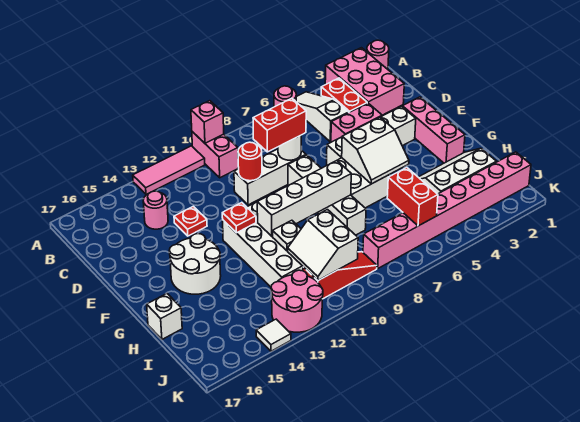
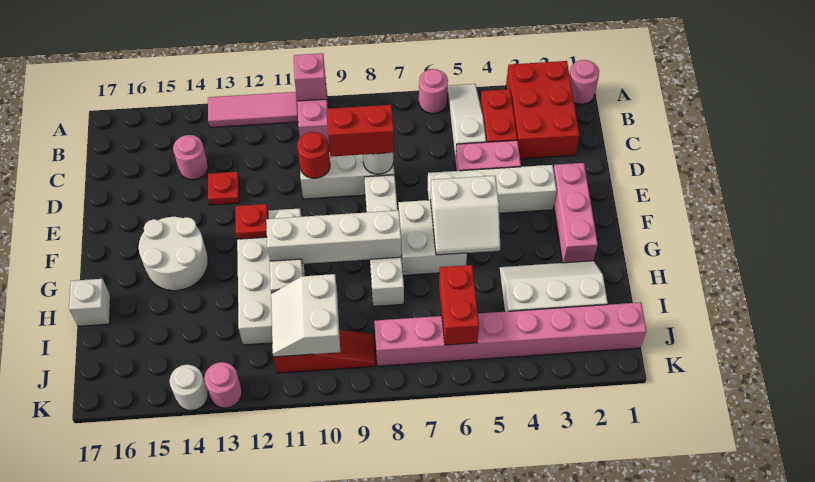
pink brick A2:C3 level 1 -> red brick A2:C3 level 1
pink round brick J12:K13 level 1 -> pink round brick K13 level 1
white tile K14 level 1 -> white round brick K14 level 1

